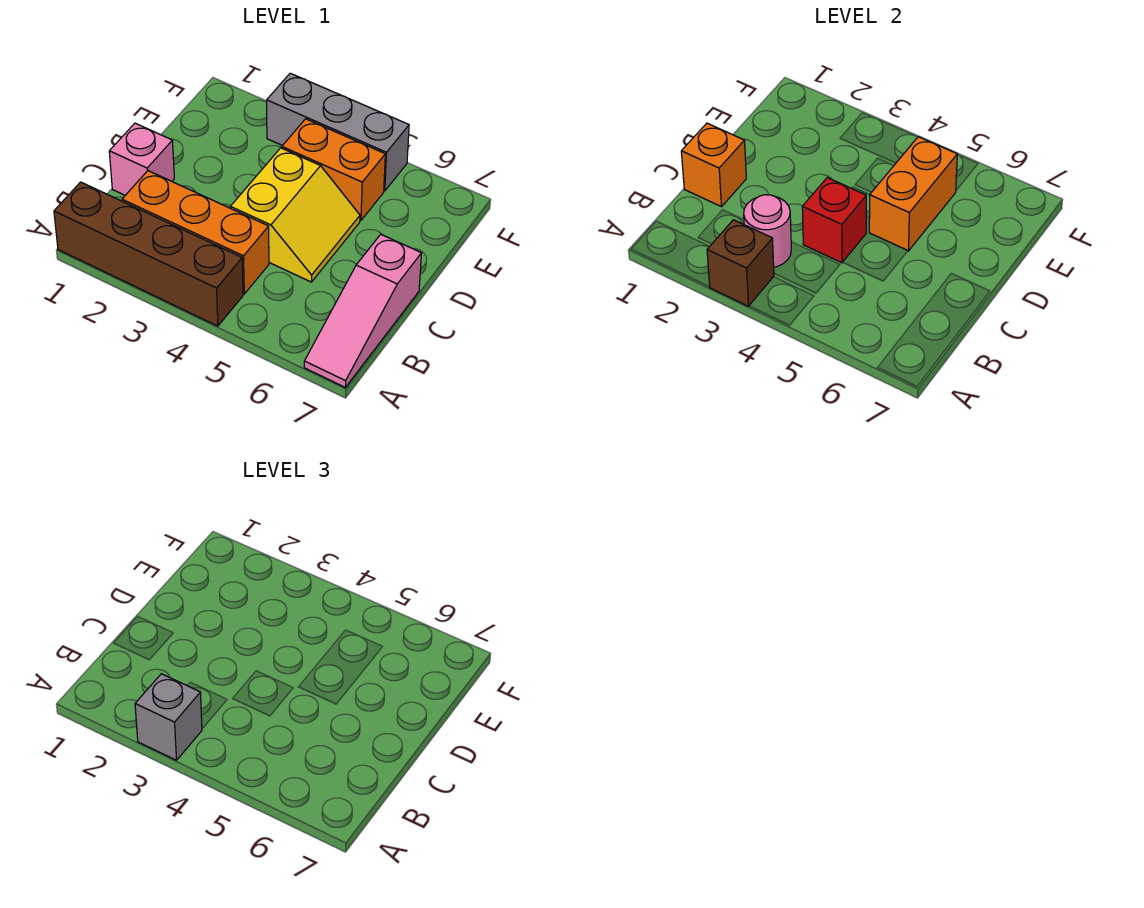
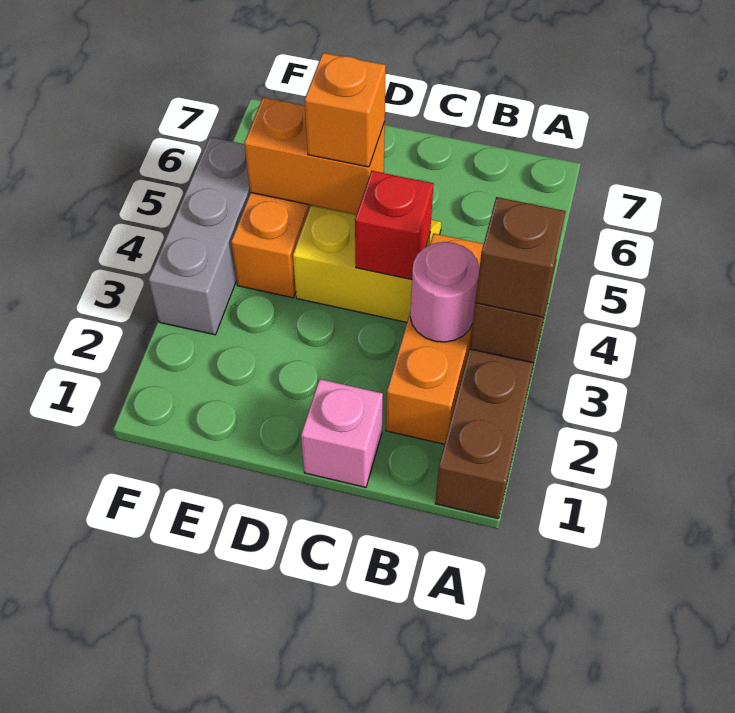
grey brick A3 level 3 -> brown brick A3 level 3
pink slope A7:C7 level 1 top C -> none
orange brick C1 level 2 -> orange brick D5 level 3

